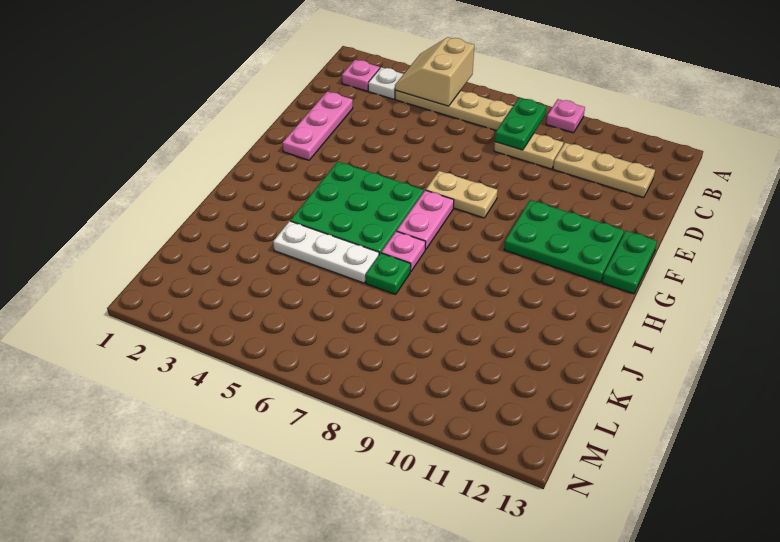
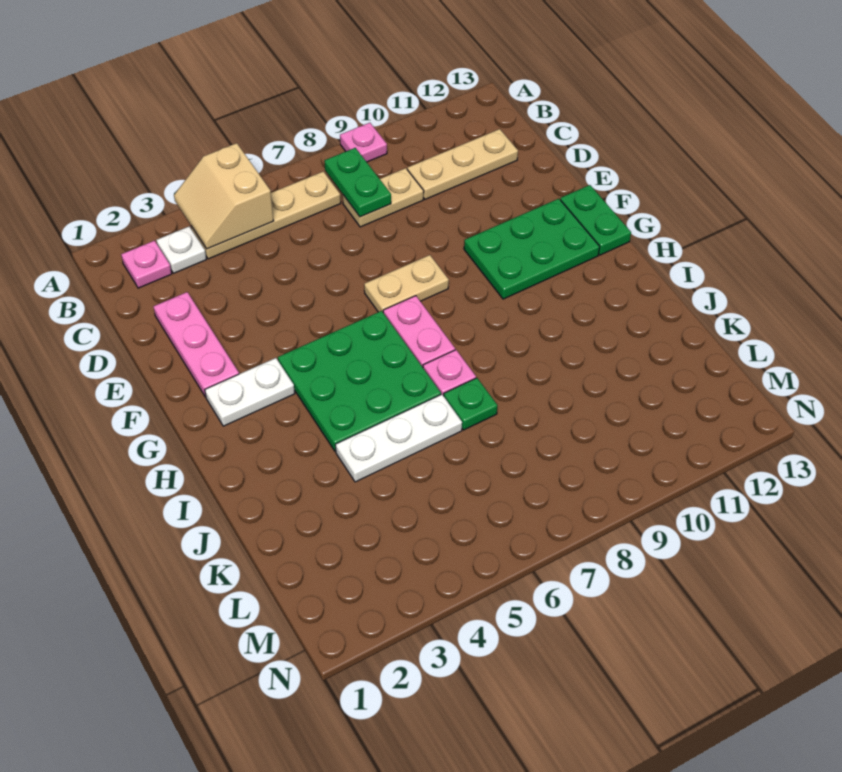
none -> white plate G2:G3 level 1

